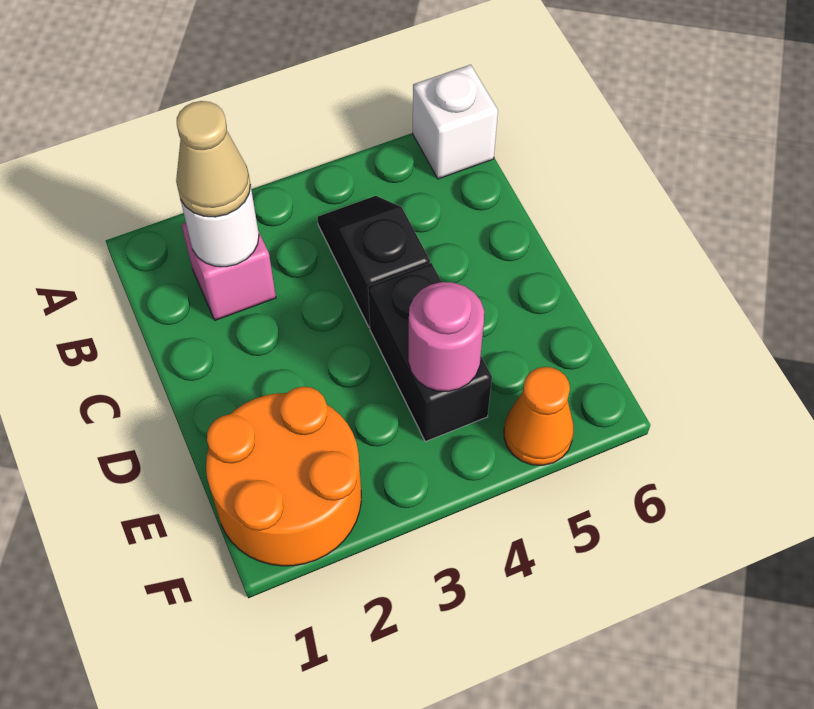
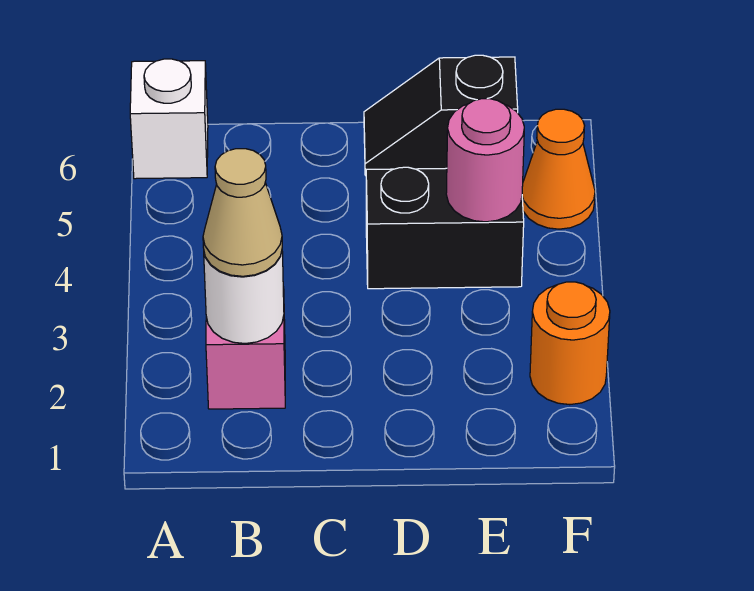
black slope B4:C4 level 1 top C -> black slope D6:E6 level 1 top E
orange round brick E1:F2 level 1 -> orange round brick F2 level 1

